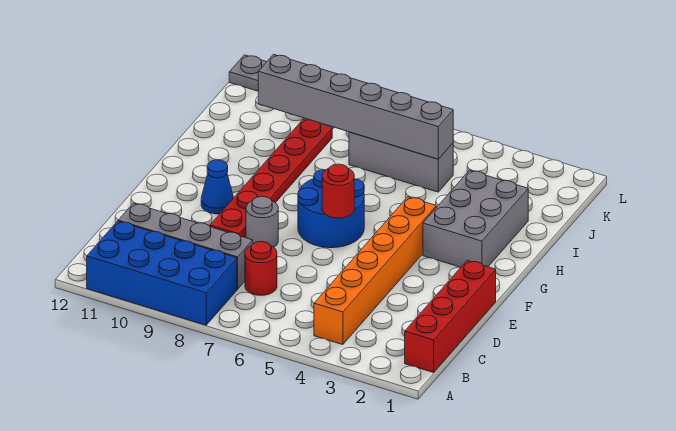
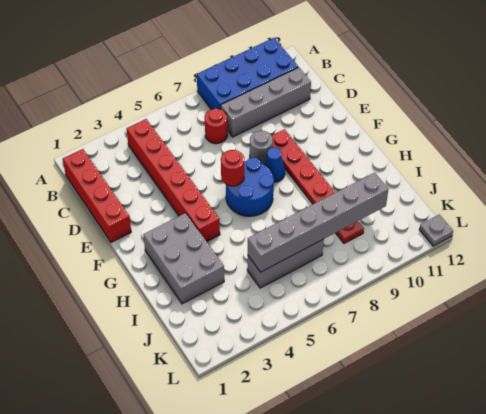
orange brick B4:G4 level 1 -> red brick B4:G4 level 1
blue cone F10 level 1 -> blue cone F8 level 1

